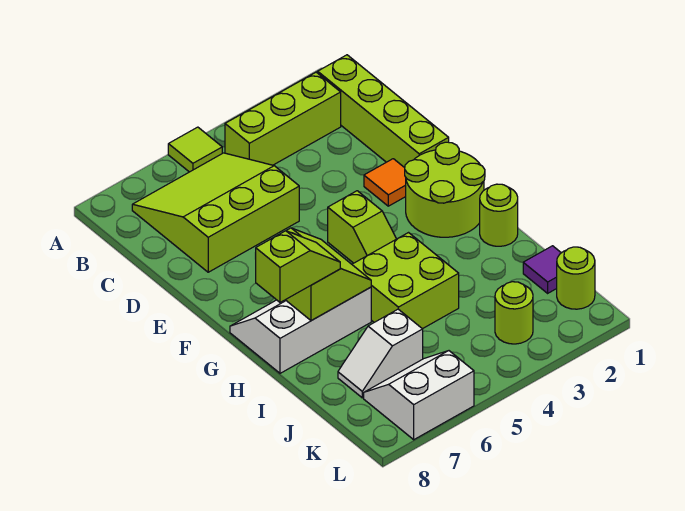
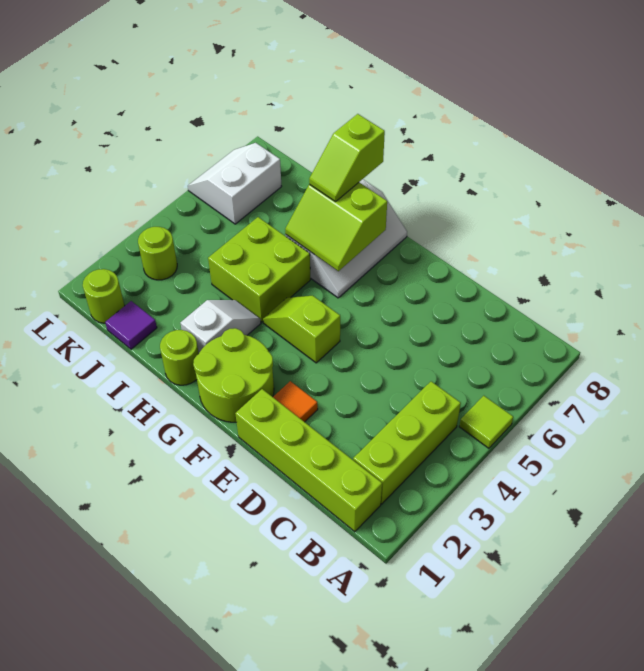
lime slope B5:D7 level 1 top D -> none
white slope J6:J7 level 1 top 6 -> white slope H2:H3 level 1 top 2
white slope K6:L7 level 1 top L -> white slope K6:L7 level 1 top K

